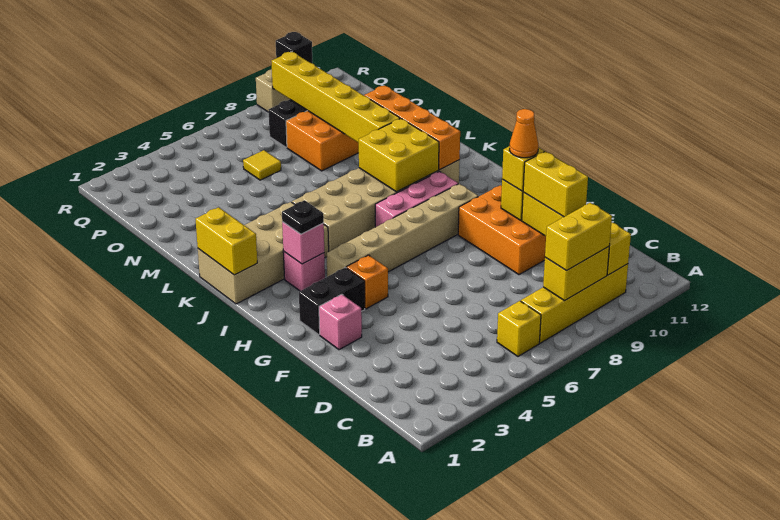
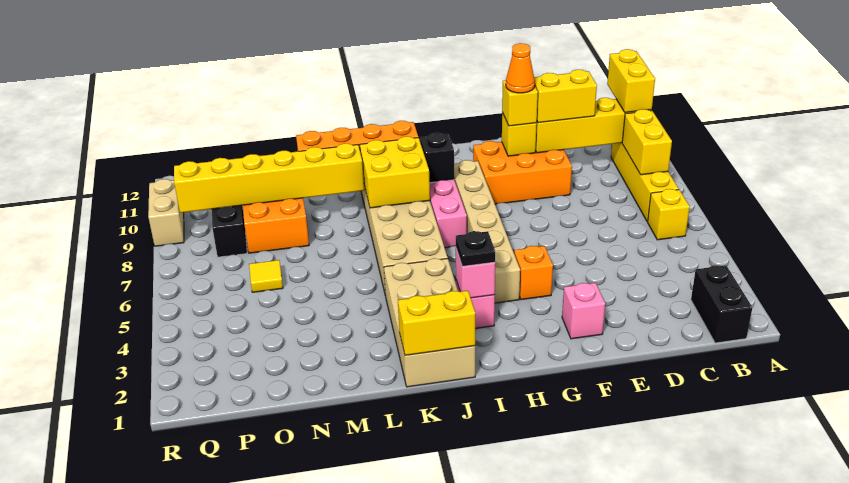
yellow brick B8:B9 level 3 -> yellow brick B10:B11 level 3
black brick G2:G3 level 1 -> black brick B1:B2 level 1
black brick R10 level 2 -> black brick I9 level 2

